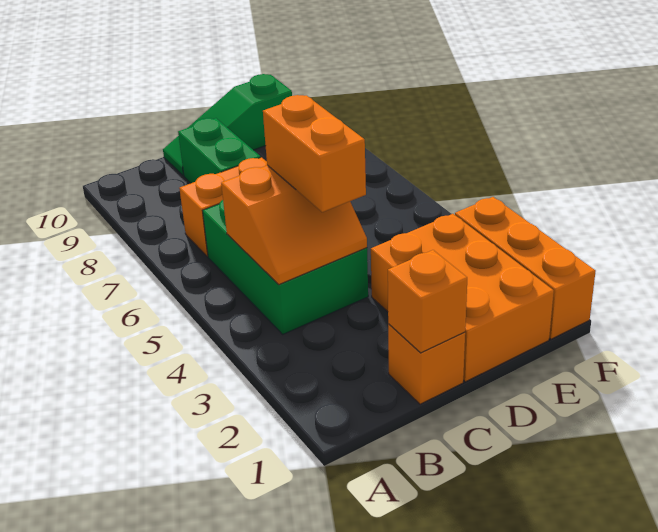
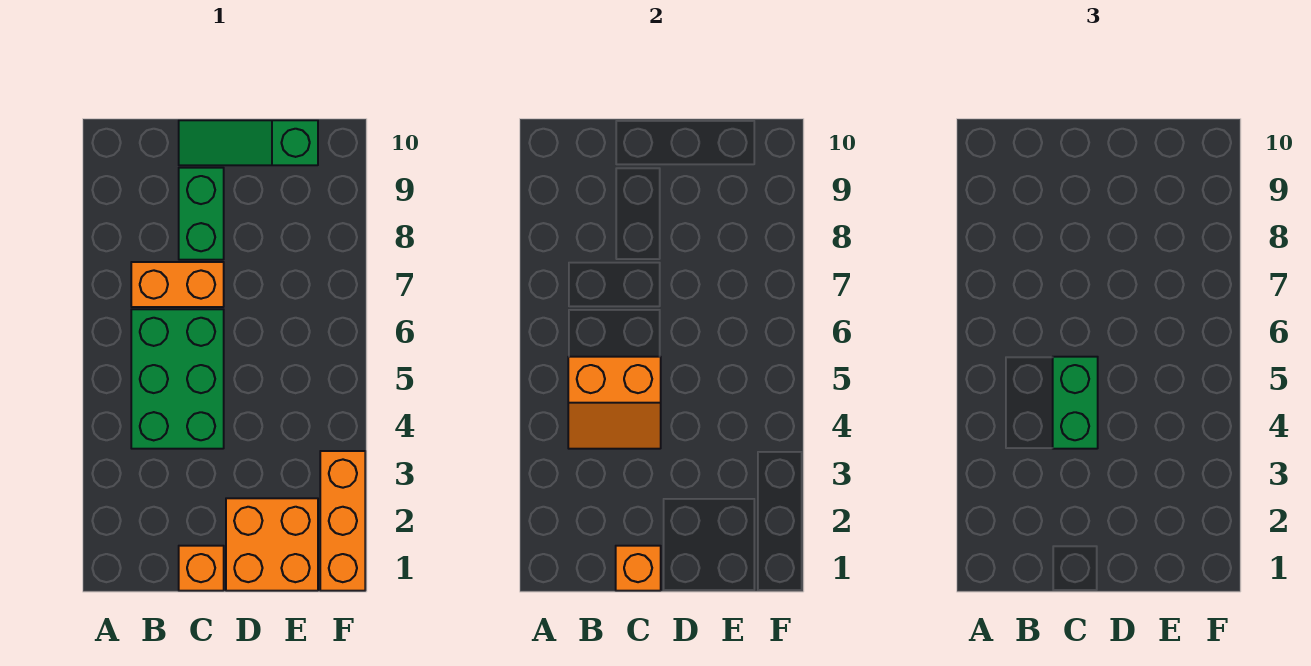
orange brick C4:C5 level 3 -> green brick C4:C5 level 3
orange brick D1:E3 level 1 -> orange brick D1:E2 level 1

